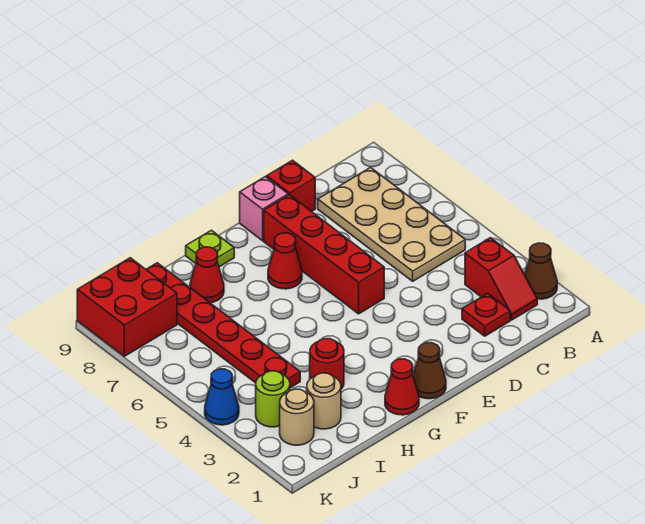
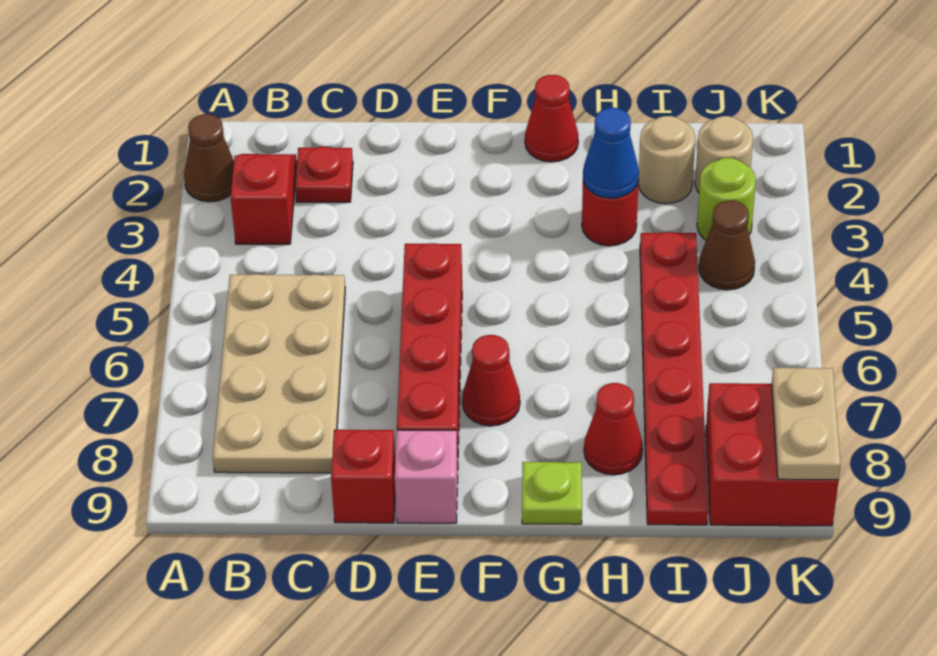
brown cone F1 level 1 -> brown cone J4 level 1
blue cone K4 level 1 -> blue cone H3 level 2
none -> tan plate K8:K9 level 2

